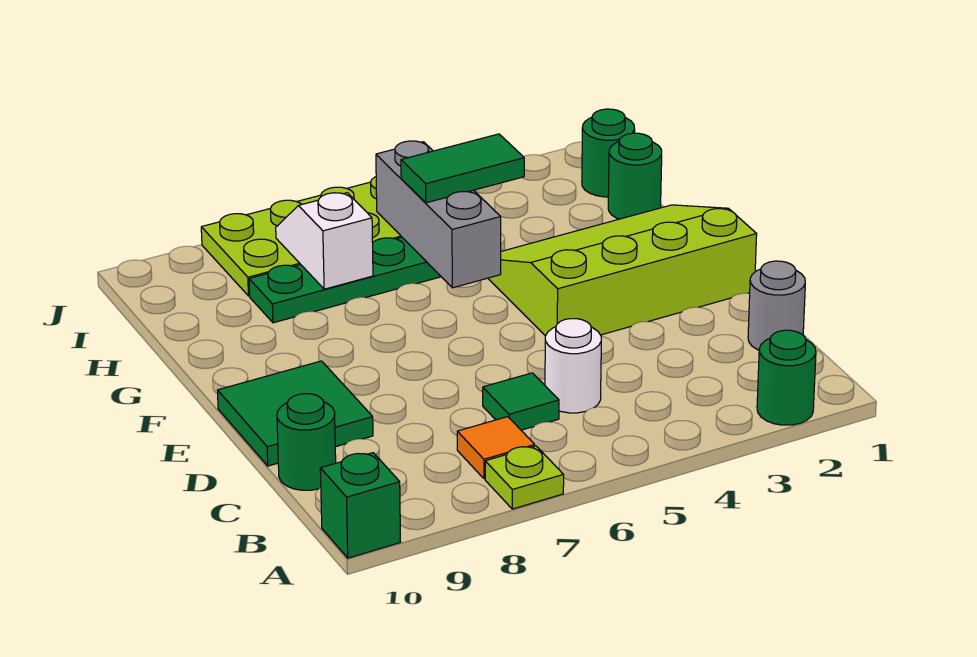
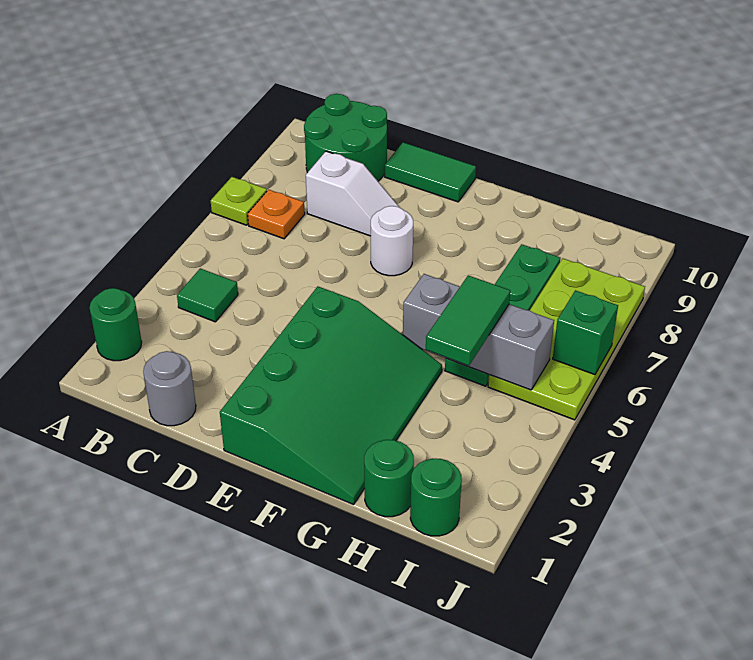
green brick A10 level 1 -> green brick J6 level 2
orange tile B7 level 1 -> orange plate B7 level 1
white round brick C5 level 1 -> white round brick E7 level 1
green tile C6 level 1 -> green tile B4 level 1
green round brick C10 level 1 -> green round brick B9:C10 level 1
green tile D9:E10 level 1 -> green tile D10:E10 level 1
lime slope E1:G4 level 1 top E -> green slope E1:G4 level 1 top E
white slope H7:I7 level 2 top H -> white slope C8:D8 level 1 top C

